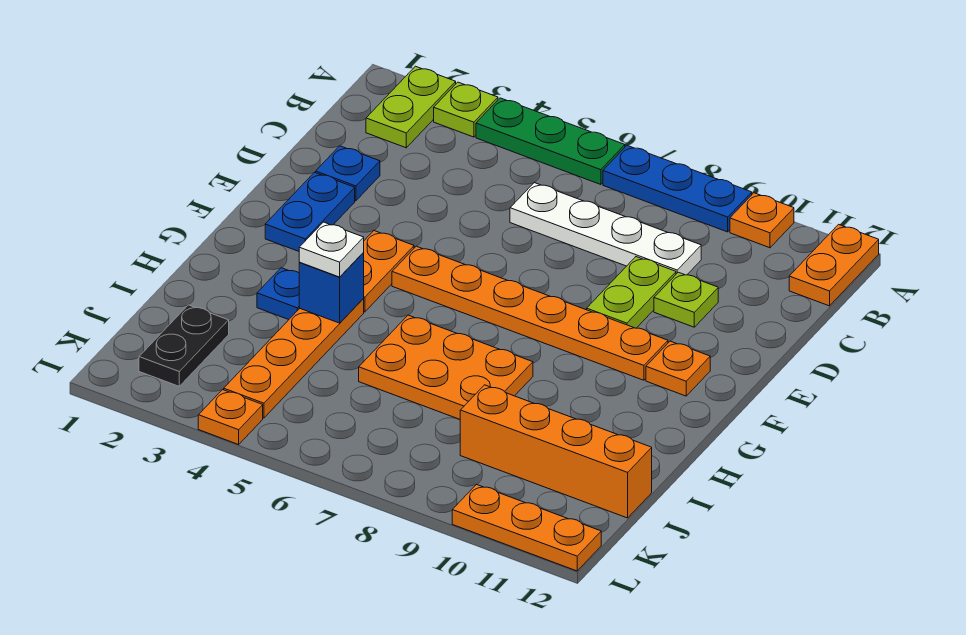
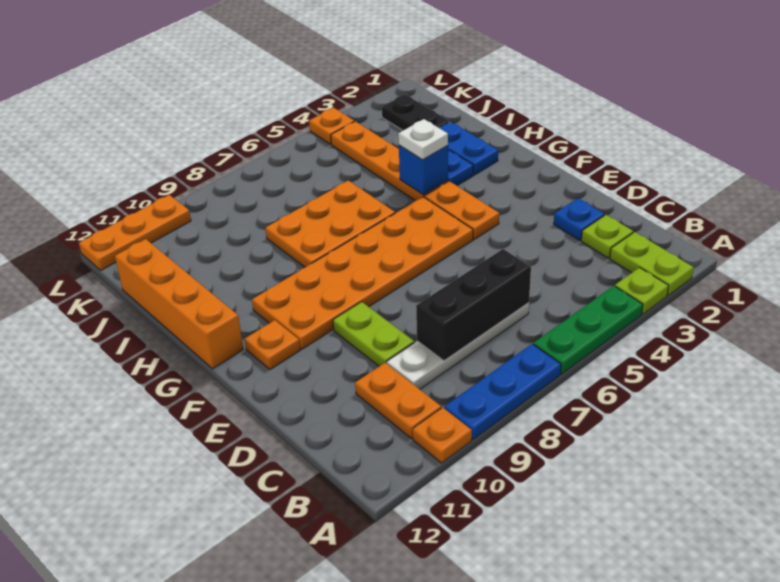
orange plate A12:B12 level 1 -> orange plate B10:C10 level 1
none -> black brick C6:C8 level 2
lime plate D10 level 1 -> lime plate C2 level 1
blue plate E2:F2 level 1 -> blue plate H2:I2 level 1
orange plate F5:F10 level 1 -> orange plate F5:G10 level 1
orange brick J9:J12 level 1 -> orange brick G12:J12 level 1

